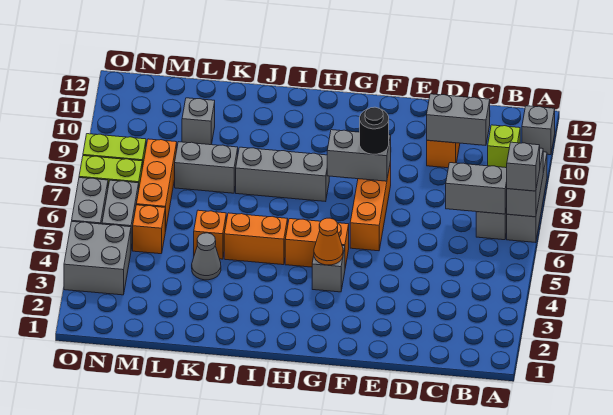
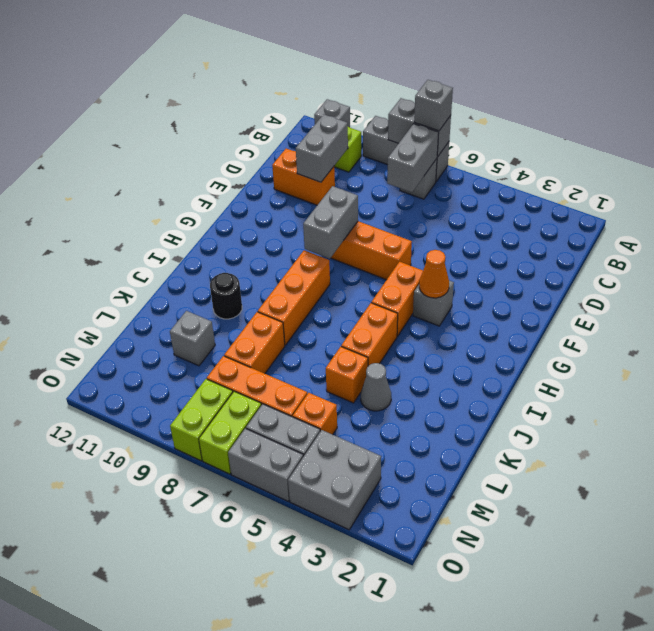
black round brick F8 level 3 -> black round brick J10 level 1
grey brick H8:J8 level 1 -> orange brick H8:J8 level 1
grey brick K8:L8 level 1 -> orange brick K8:L8 level 1

